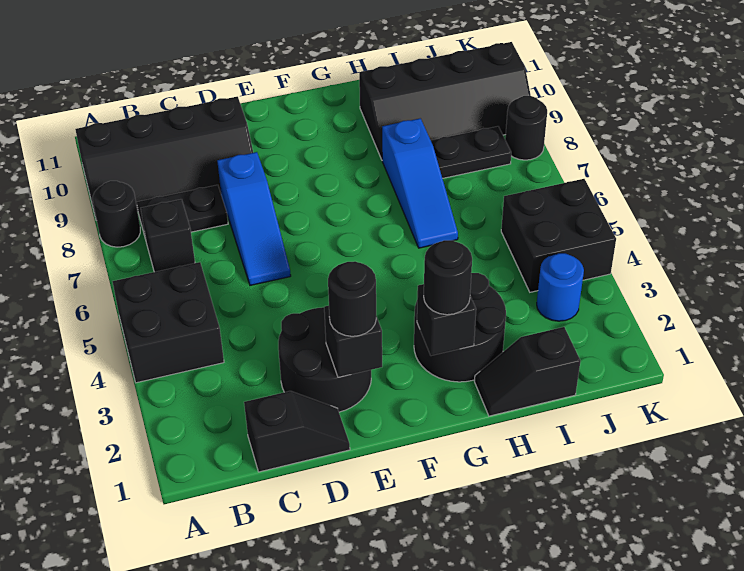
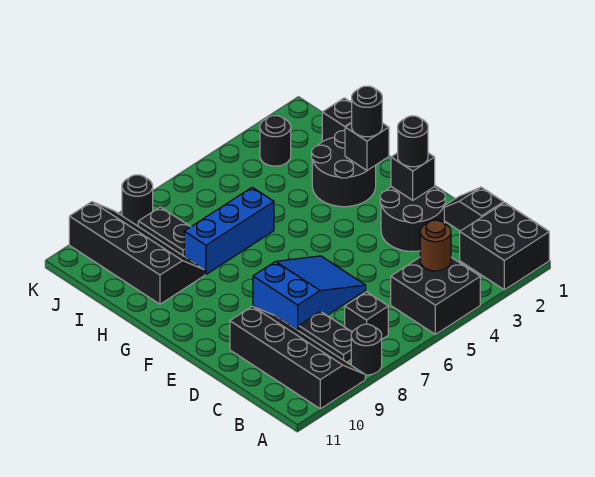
none -> brown round brick B4 level 2
blue slope D6:D8 level 1 top 8 -> blue slope D6:E8 level 1 top 8
blue slope H6:H8 level 1 top 8 -> blue brick H6:H8 level 1
blue round brick J3 level 1 -> black round brick J3 level 1
black brick J4:K5 level 1 -> black brick A1:B2 level 1

